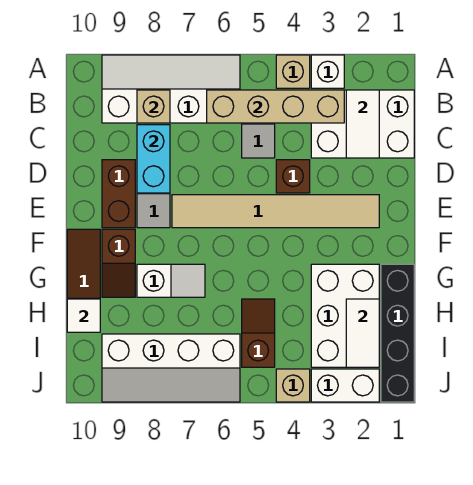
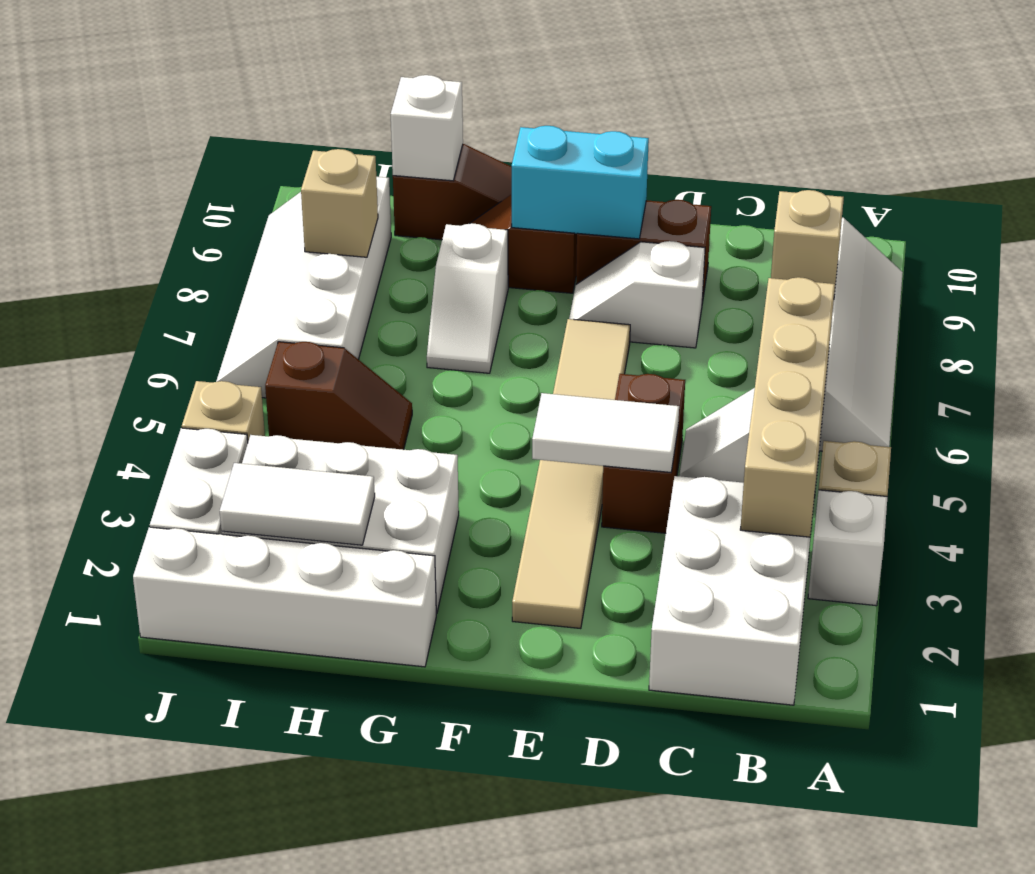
white tile B2:C2 level 2 -> white tile D4:E4 level 2
cyan brick C8:D8 level 2 -> cyan brick E9:F9 level 2
brown brick D4 level 1 -> brown brick D4:D5 level 1
black brick G1:J1 level 1 -> white brick G1:J1 level 1
white tile H10 level 2 -> white brick H10 level 2
none -> tan brick I8 level 2

